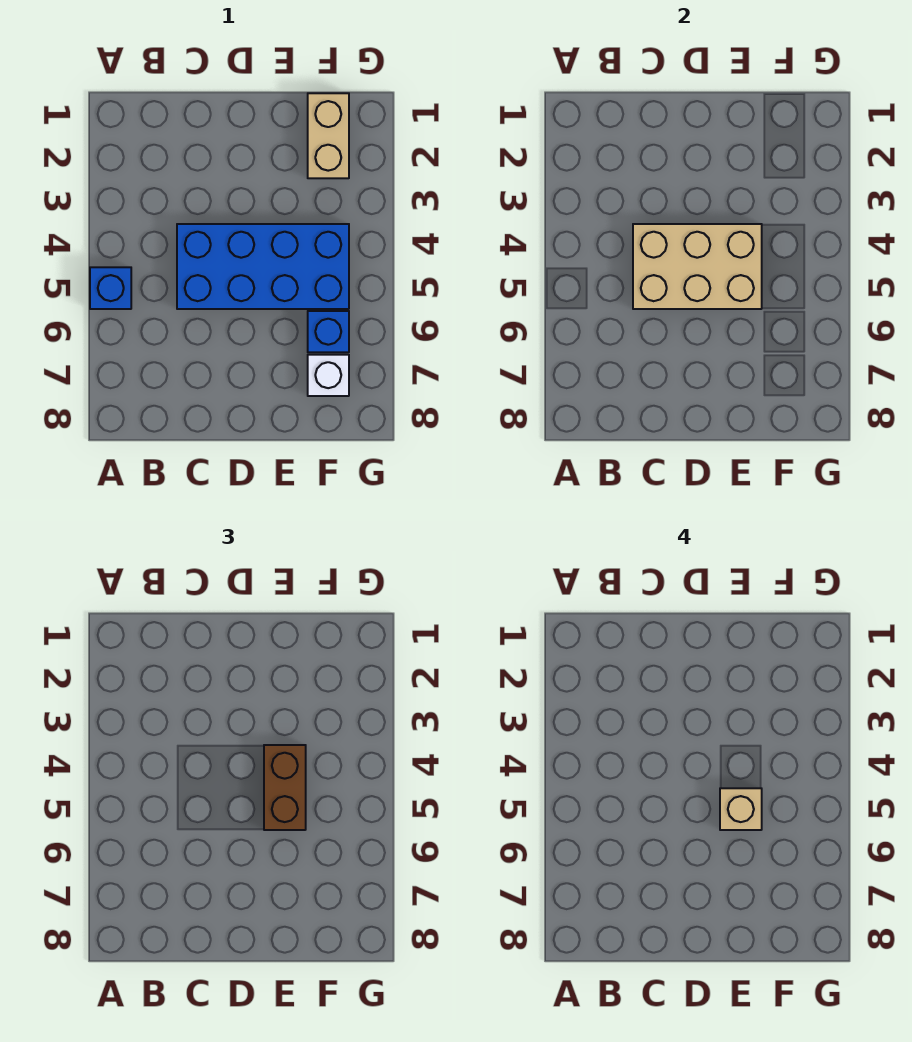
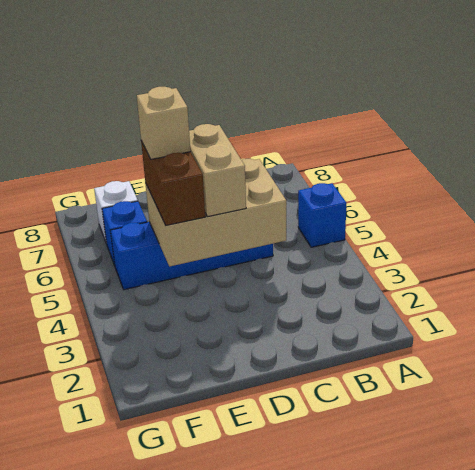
blue brick C4:F5 level 1 -> blue brick C5:F5 level 1
tan brick F1:F2 level 1 -> tan brick D4:D5 level 3

